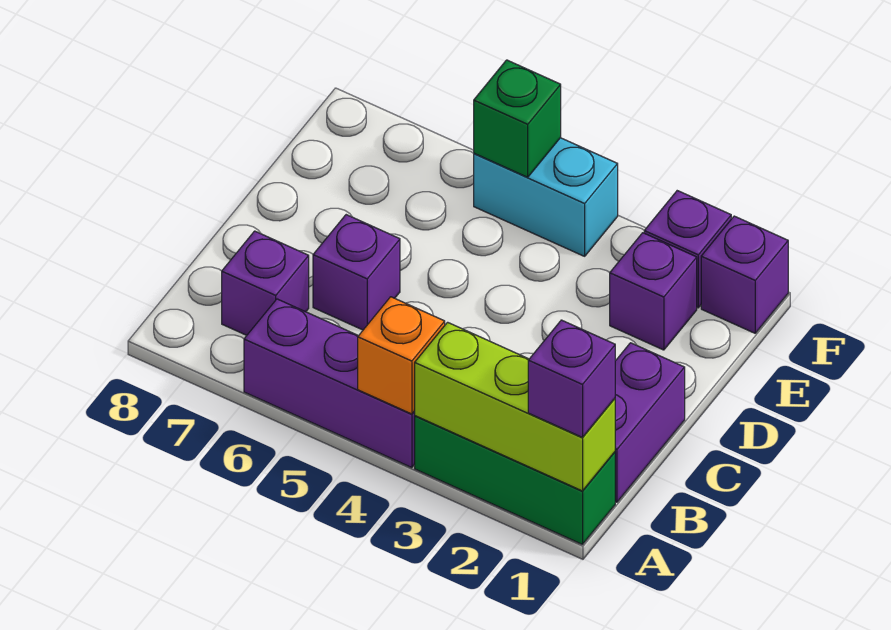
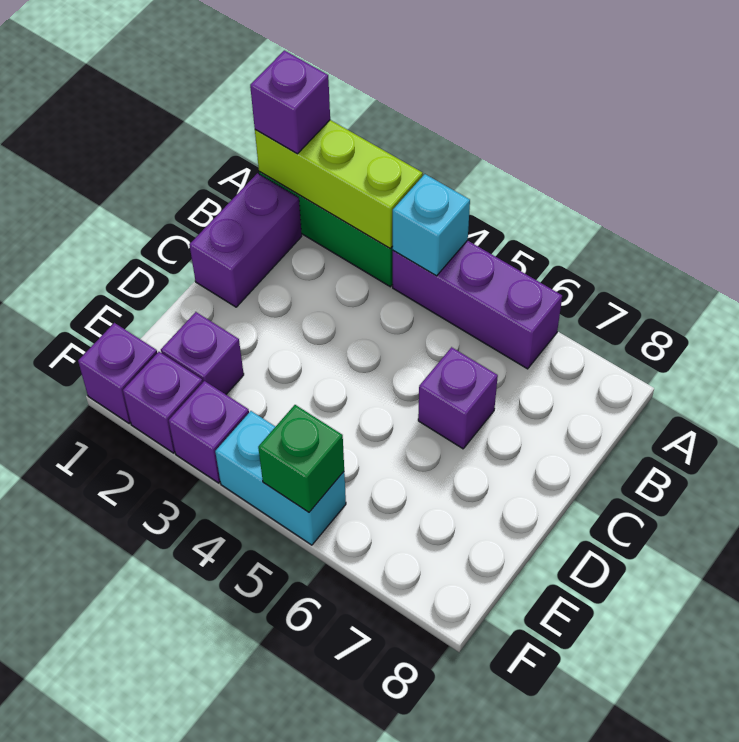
orange brick A4 level 2 -> cyan brick A4 level 2
purple brick B7 level 1 -> purple brick F3 level 1

